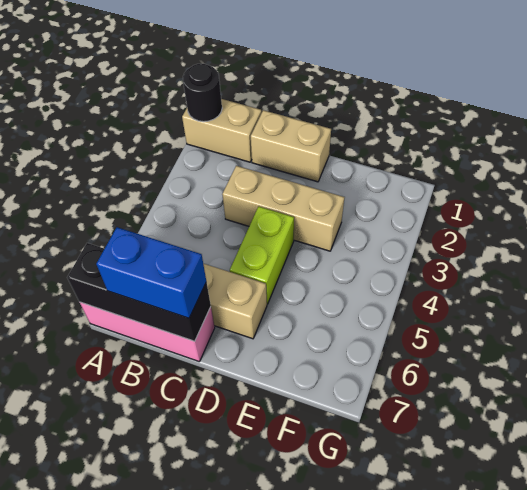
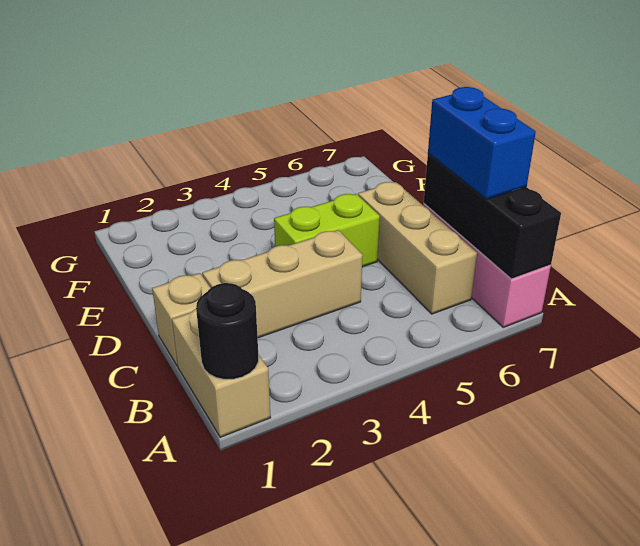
tan brick C1:D1 level 1 -> tan brick C1 level 1
tan brick C3:E3 level 1 -> tan brick C2:C4 level 1

